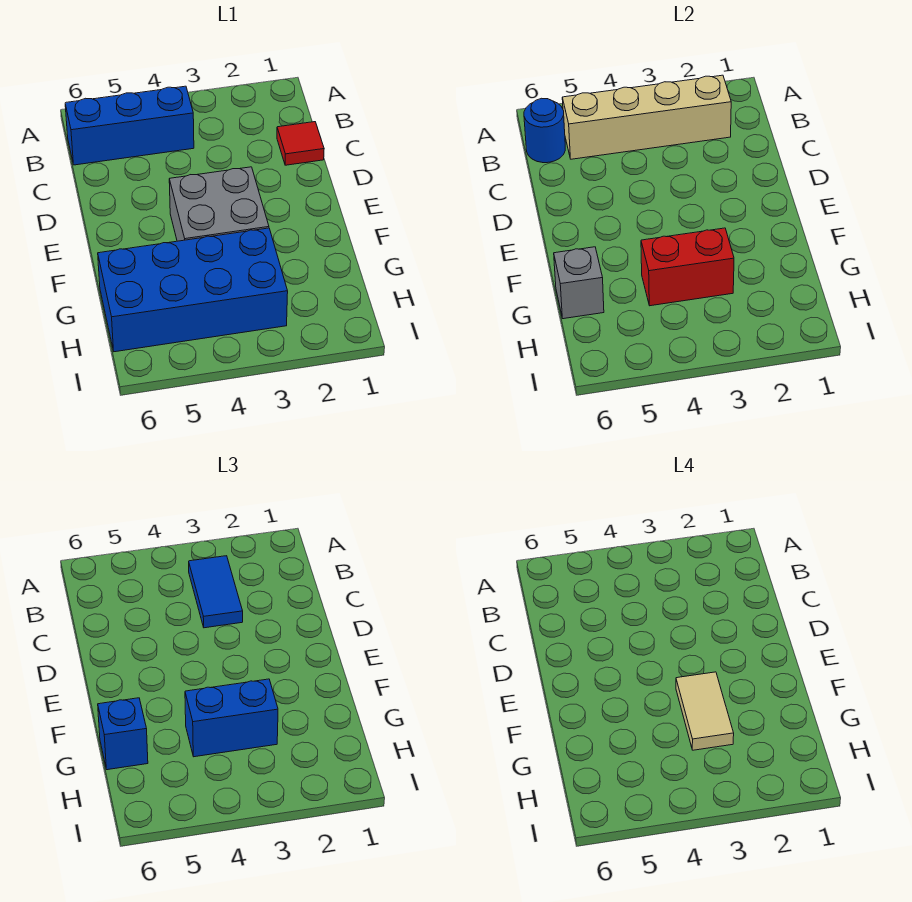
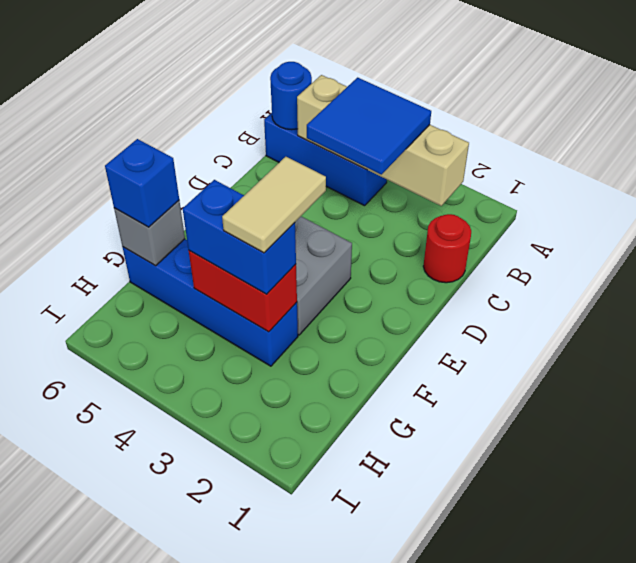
blue tile B3:C3 level 3 -> blue tile B3:C4 level 3
red tile C1 level 1 -> red round brick C1 level 1
blue brick G3:H6 level 1 -> blue brick G3:G6 level 1

